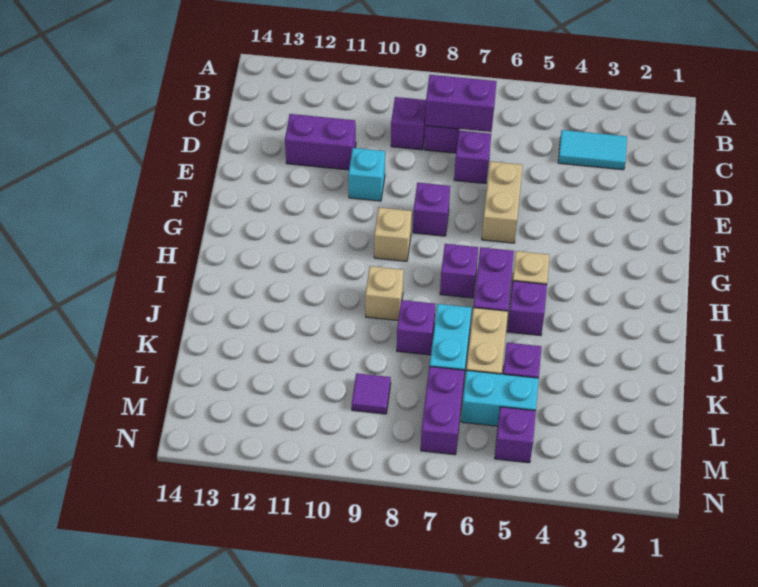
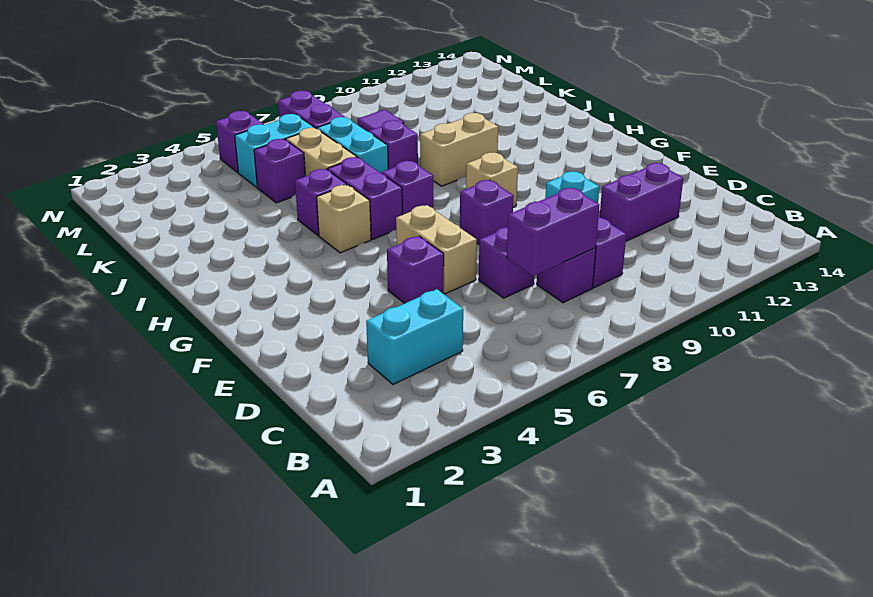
cyan tile C3:C4 level 1 -> cyan brick C3:C4 level 1
none -> purple brick E5 level 1
tan brick I9 level 1 -> tan brick I9:I10 level 1

